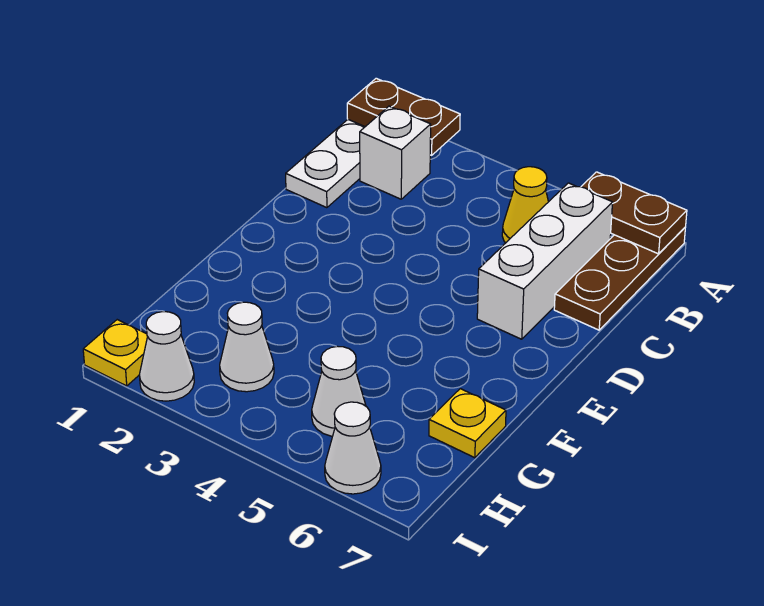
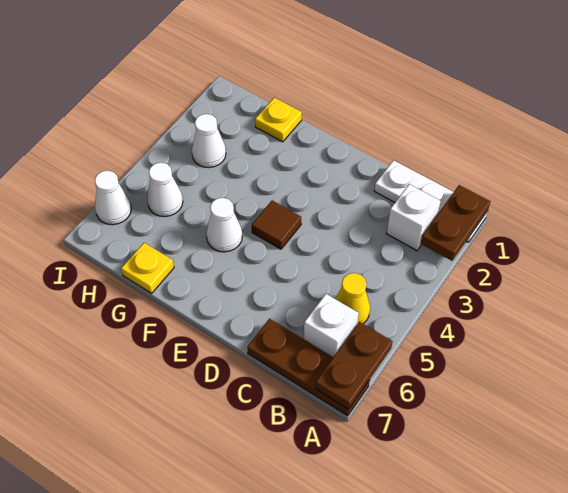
white brick B6:D6 level 1 -> white brick B6 level 1
none -> brown tile E4 level 1
yellow plate I1 level 1 -> yellow plate G1 level 1
white cone I2 level 1 -> white cone F5 level 1

